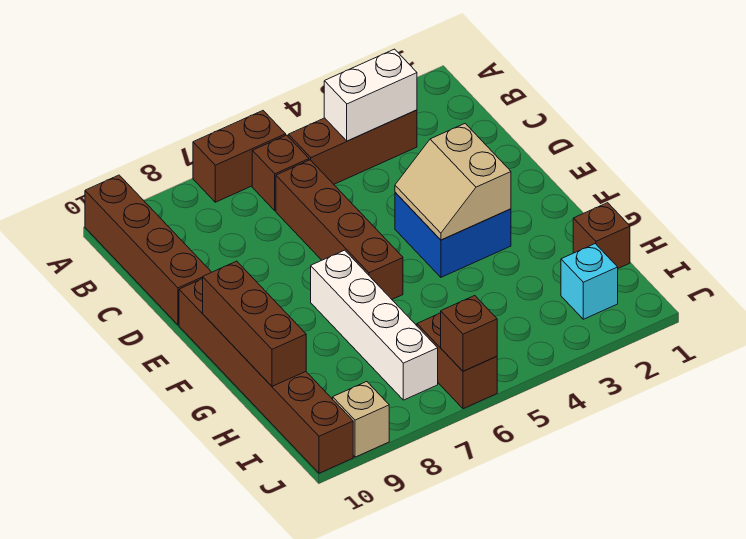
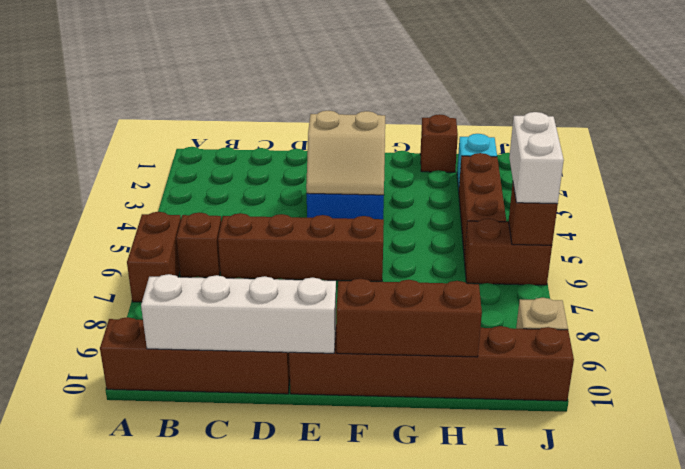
brown brick B3:B5 level 1 -> brown brick I3:I5 level 1
white brick B3:B4 level 2 -> white brick J5:J6 level 3
white brick F7:I7 level 1 -> white brick B10:E10 level 2

